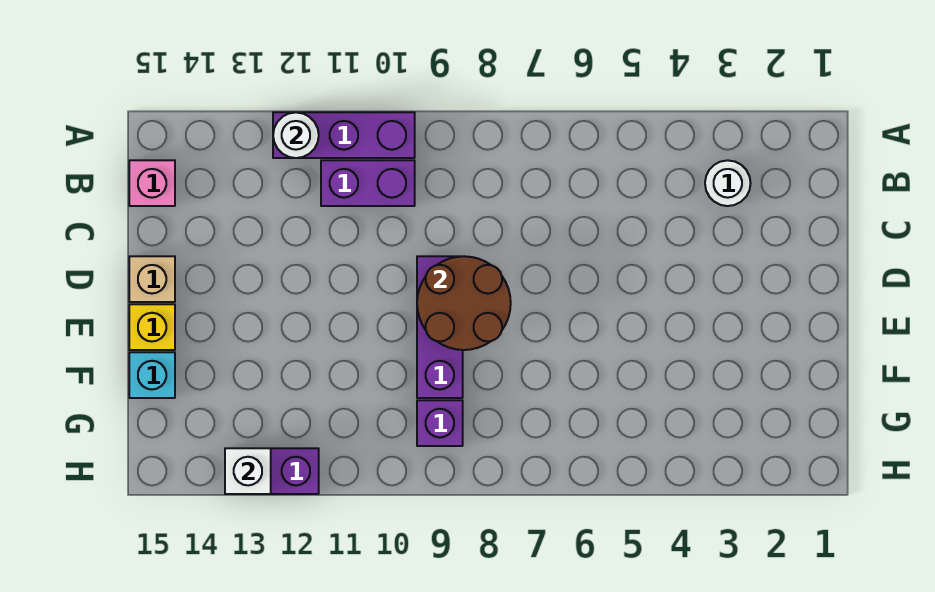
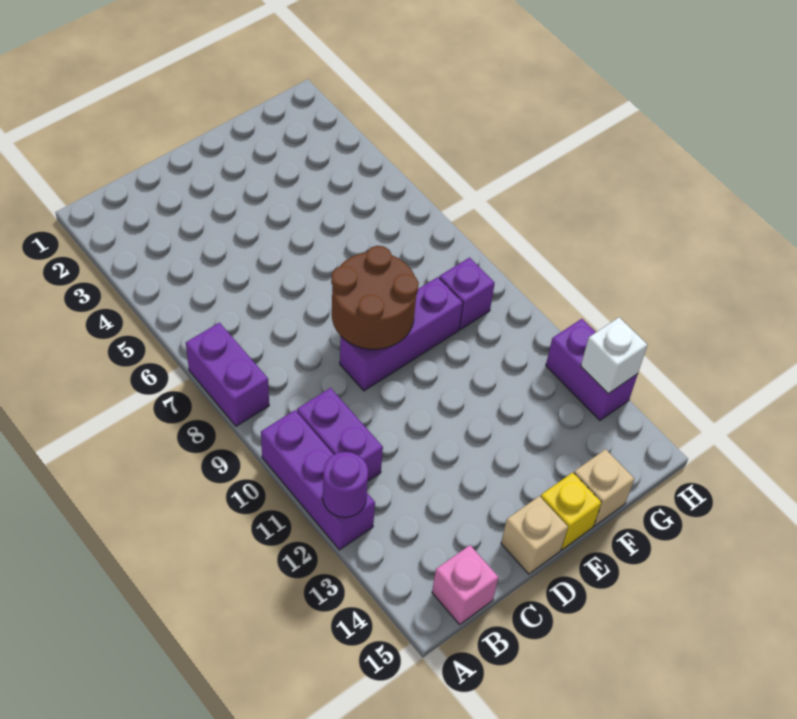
none -> purple brick A7:A8 level 1
white round brick A12 level 2 -> purple round brick A12 level 2
white round brick B3 level 1 -> none
cyan brick F15 level 1 -> tan brick F15 level 1

